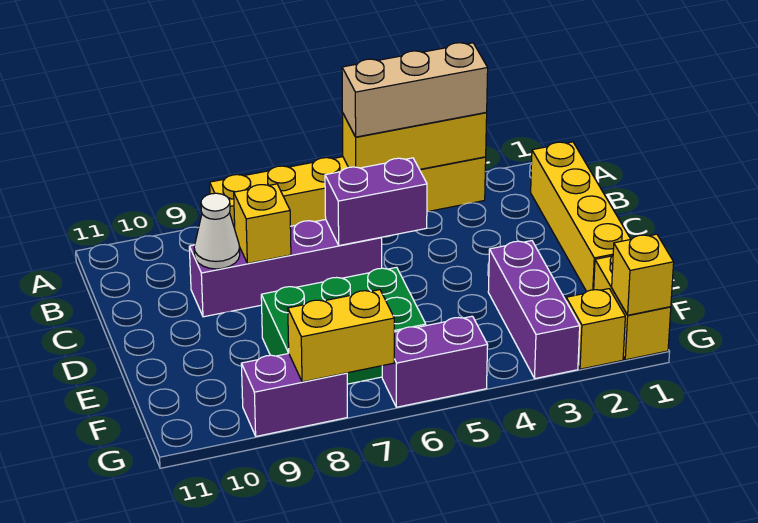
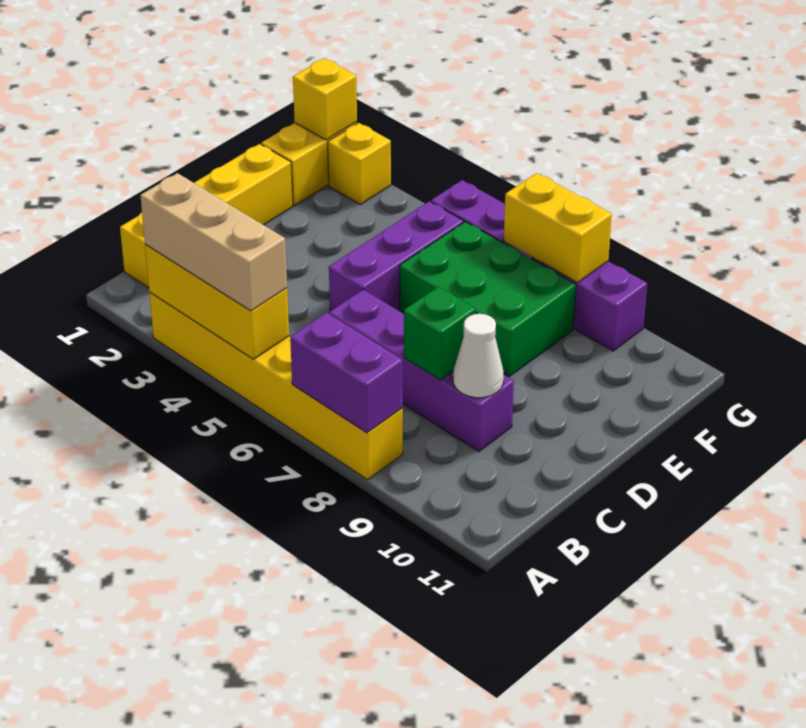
purple brick C5:C6 level 2 -> purple brick A7:A8 level 2
yellow brick C8 level 2 -> green brick C8 level 2
purple brick E3:G3 level 1 -> purple brick D5:F5 level 1

